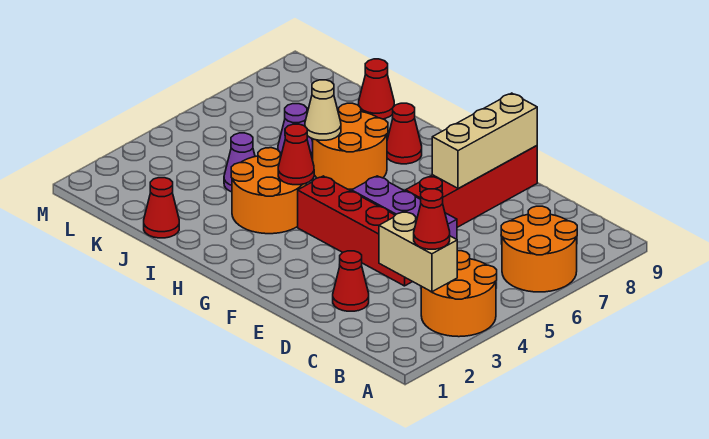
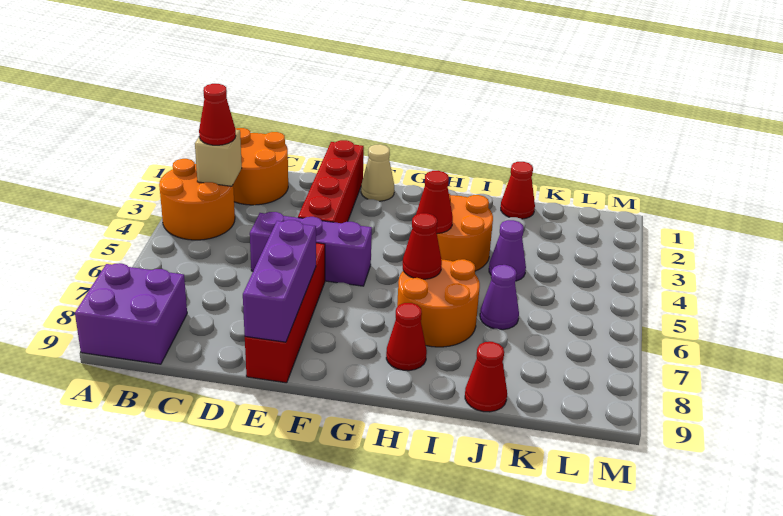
orange round brick A6:B7 level 1 -> orange round brick B1:C2 level 1
none -> purple brick A8:B9 level 1
tan brick B3:C3 level 2 -> tan brick B3 level 2
red cone D2 level 1 -> red cone H6 level 2
red brick D4:G4 level 1 -> red brick E1:E4 level 1
tan brick E7:E9 level 2 -> purple brick E7:E9 level 2
tan cone I6 level 2 -> tan cone F1 level 1

